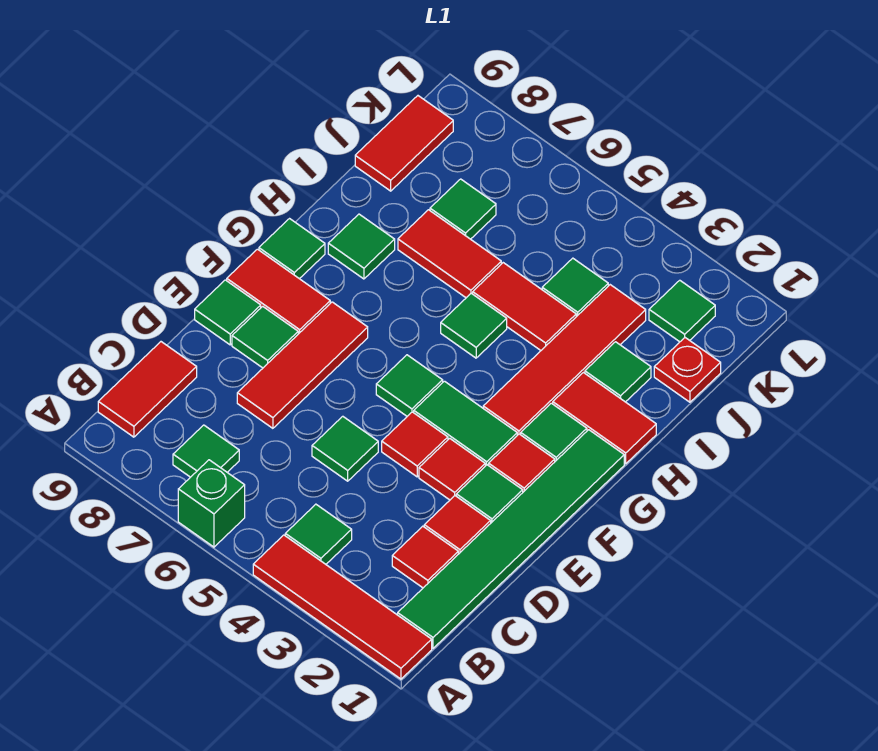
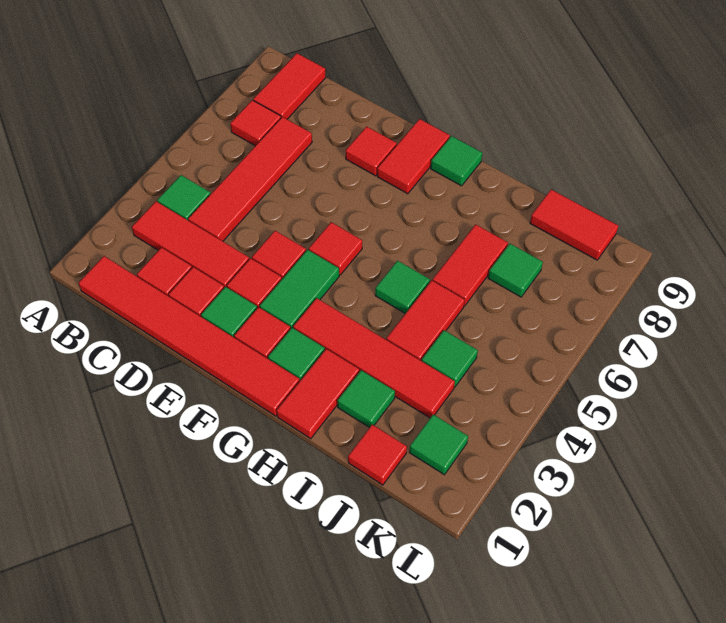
red tile A1:A4 level 1 -> red tile C4:C7 level 1
green brick A6 level 1 -> none
green tile B1:G1 level 1 -> red tile B1:G1 level 1
green tile B7 level 1 -> red tile B7 level 1
red tile B9:C9 level 1 -> red tile B8:B9 level 1
green tile D5 level 1 -> none
red tile D7:F7 level 1 -> red tile B3:D3 level 1
green tile E8 level 1 -> red tile E8 level 1
green tile E9 level 1 -> none
green tile F5 level 1 -> red tile F5 level 1
green tile H8 level 1 -> none
red plate J1 level 1 -> red tile J1 level 1

